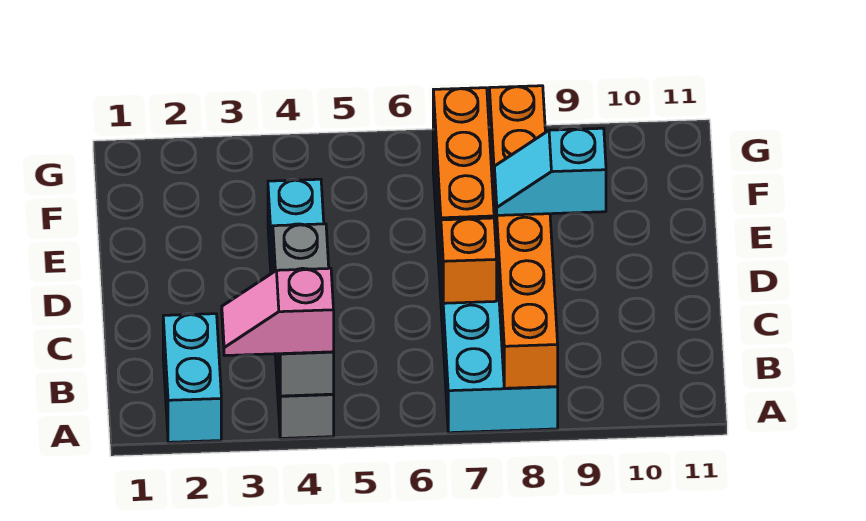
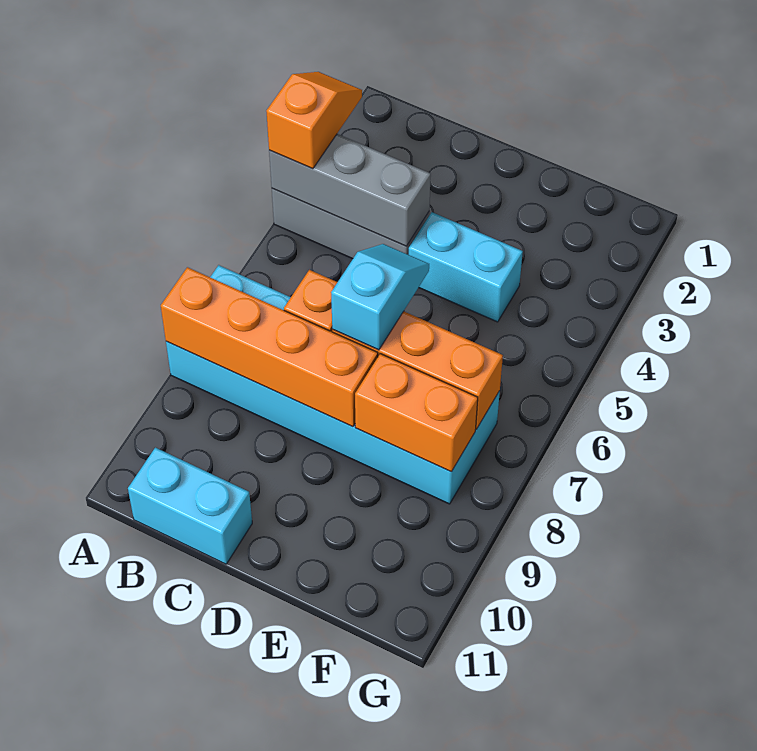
cyan brick A2:B2 level 1 -> cyan brick B11:C11 level 1
pink slope A3:A4 level 3 top 4 -> orange slope A3:A4 level 3 top 4
cyan slope D8:D9 level 3 top 9 -> cyan slope D6:D7 level 3 top 7

